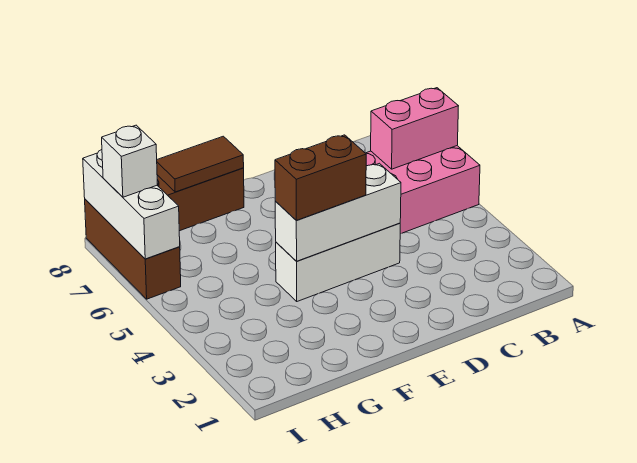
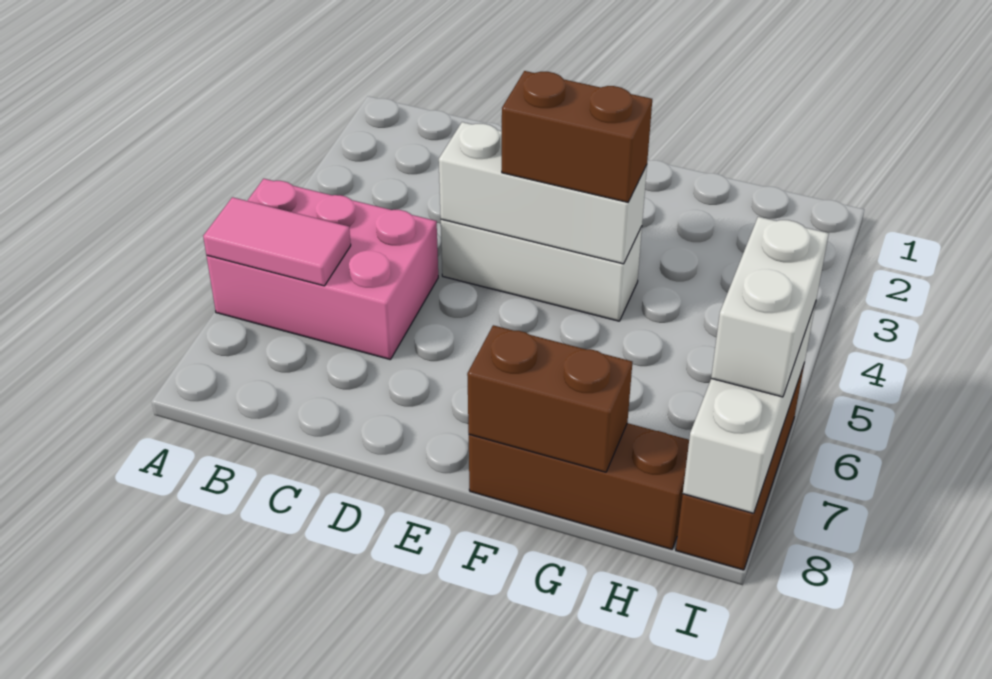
pink brick A6:B6 level 2 -> pink tile A6:B6 level 2
brown tile F8:G8 level 2 -> brown brick F8:G8 level 2
white brick I7 level 3 -> white brick I6:I7 level 3

